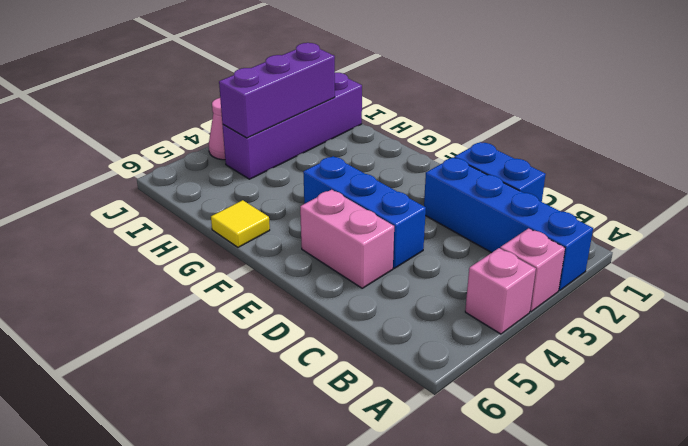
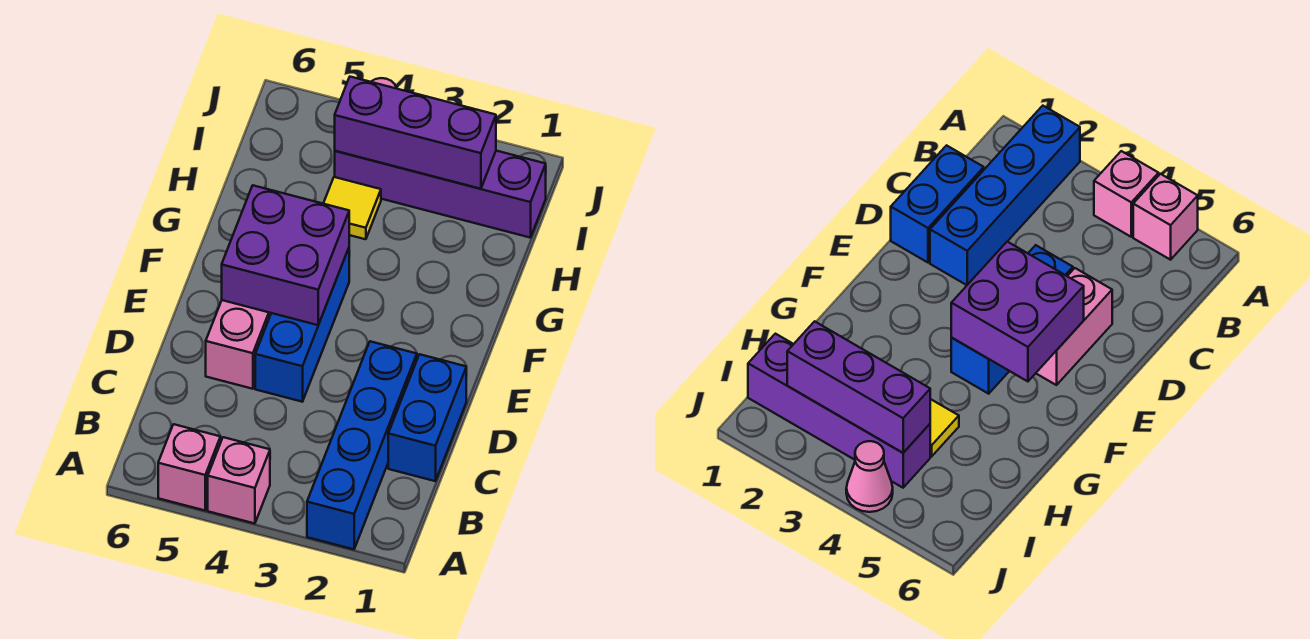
pink brick A3 level 1 -> pink brick A5 level 1
none -> purple brick E4:F5 level 2
yellow tile G6 level 1 -> yellow tile H4 level 1

